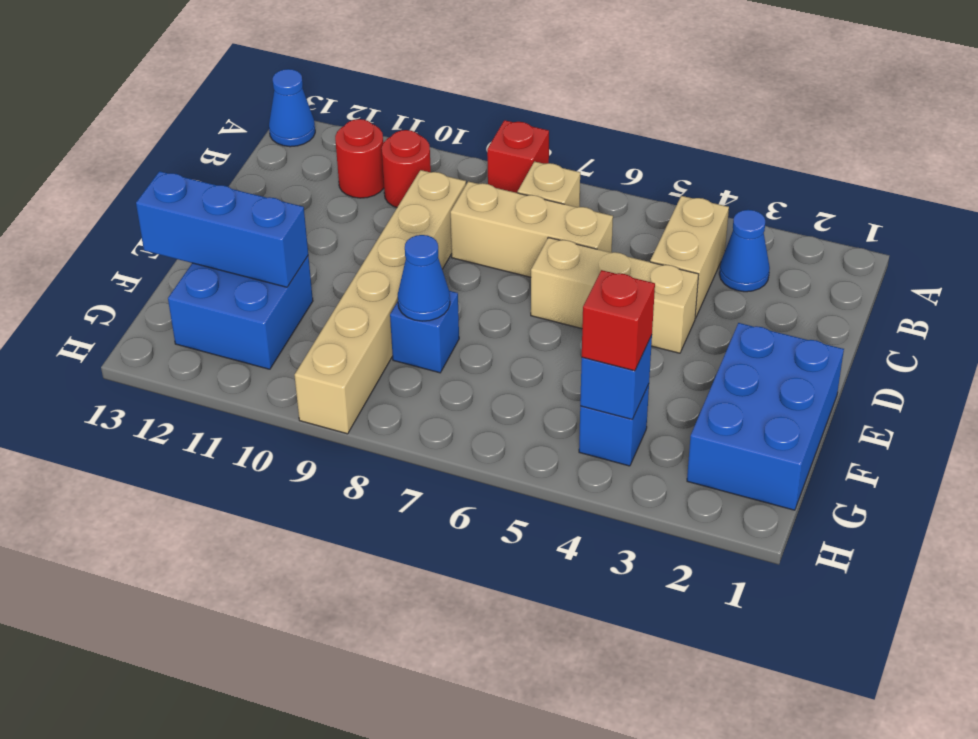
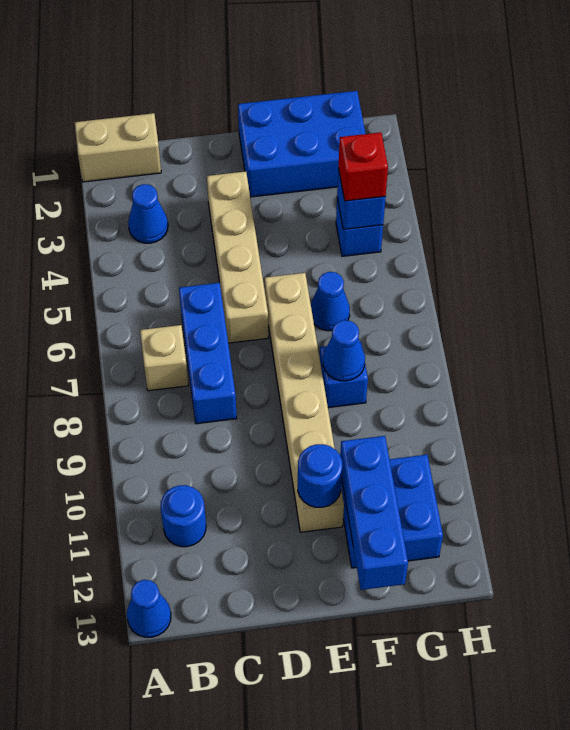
red brick A8 level 1 -> none
tan brick B4:C4 level 1 -> tan brick A1:B1 level 1
red round brick B10 level 1 -> none
red round brick B11 level 1 -> blue round brick B11 level 1
tan brick C6:C8 level 1 -> blue brick C6:C8 level 1
tan brick C9:H9 level 1 -> tan brick E6:E11 level 1
tan brick D4:D6 level 1 -> tan brick D3:D6 level 1
none -> blue round brick E11 level 2
none -> blue cone F6 level 1

